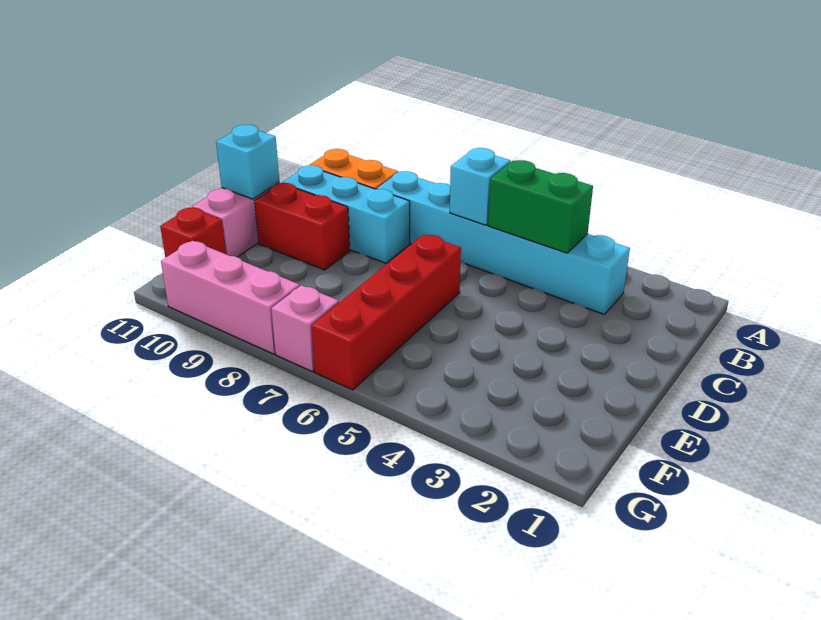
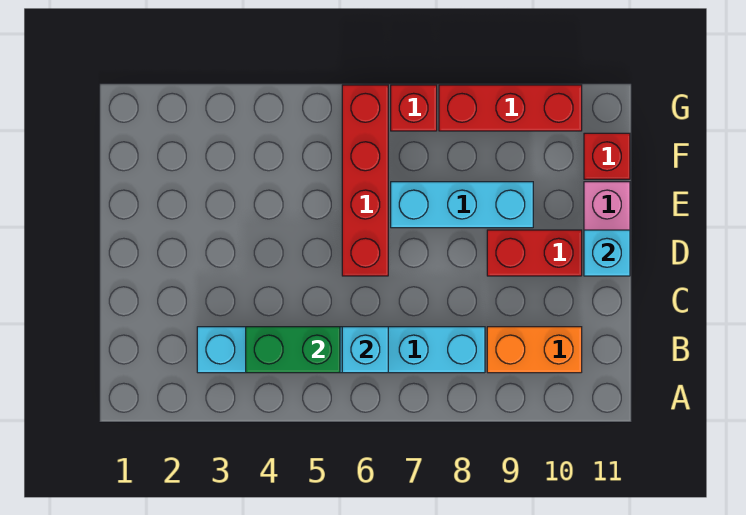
cyan brick C8:C10 level 1 -> cyan brick E7:E9 level 1
pink brick G7 level 1 -> red brick G7 level 1
pink brick G8:G10 level 1 -> red brick G8:G10 level 1

